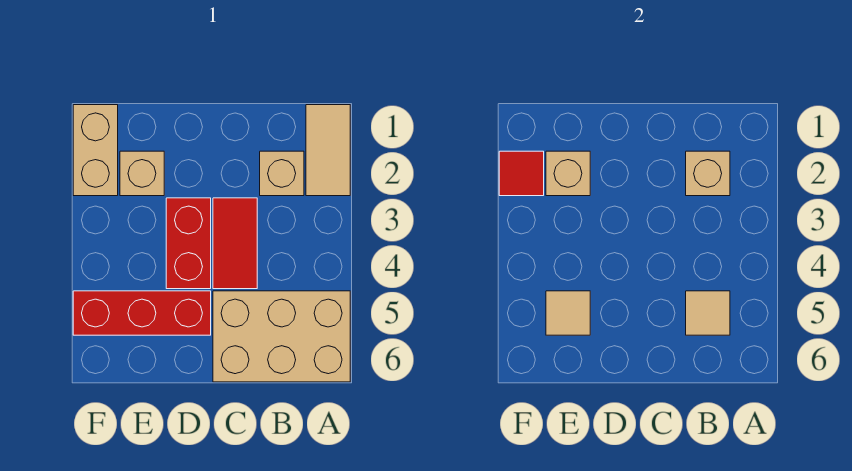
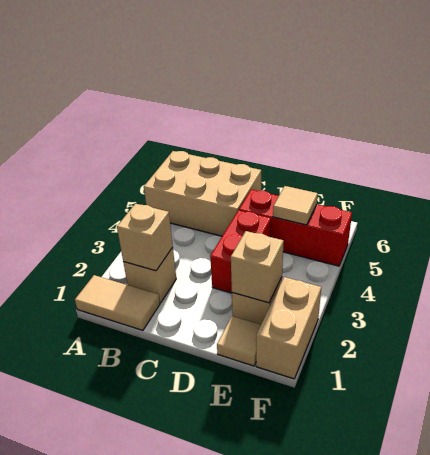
tan tile A1:A2 level 1 -> tan tile A1:B1 level 1
tan tile B5 level 2 -> tan tile E1 level 1
red tile C3:C4 level 1 -> none
red tile F2 level 2 -> none

